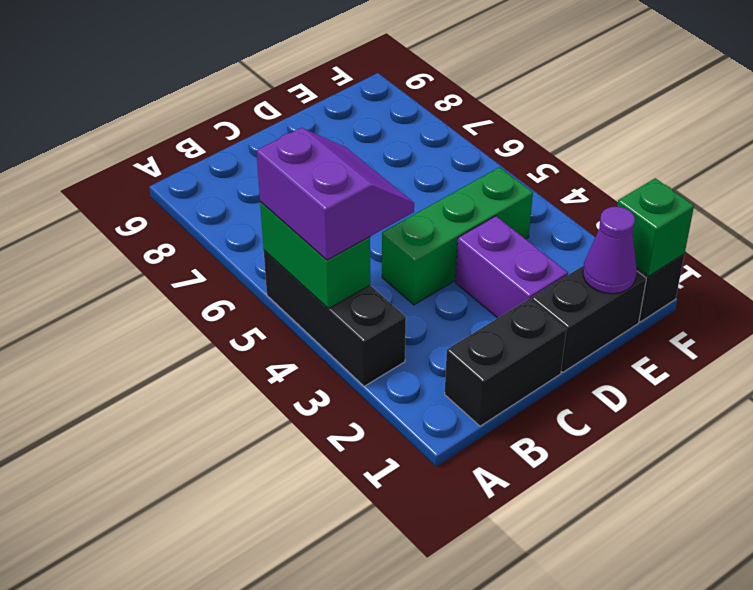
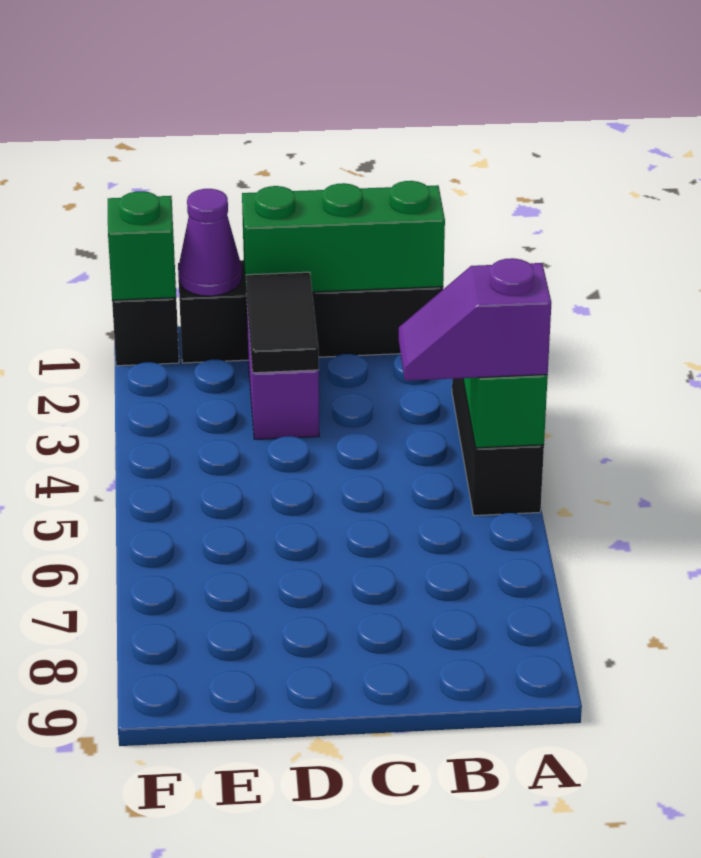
purple slope A4:B5 level 3 top A -> purple slope A5:B5 level 3 top A
green brick C4:E4 level 1 -> green brick B1:D1 level 2
none -> black tile D2:D3 level 2

